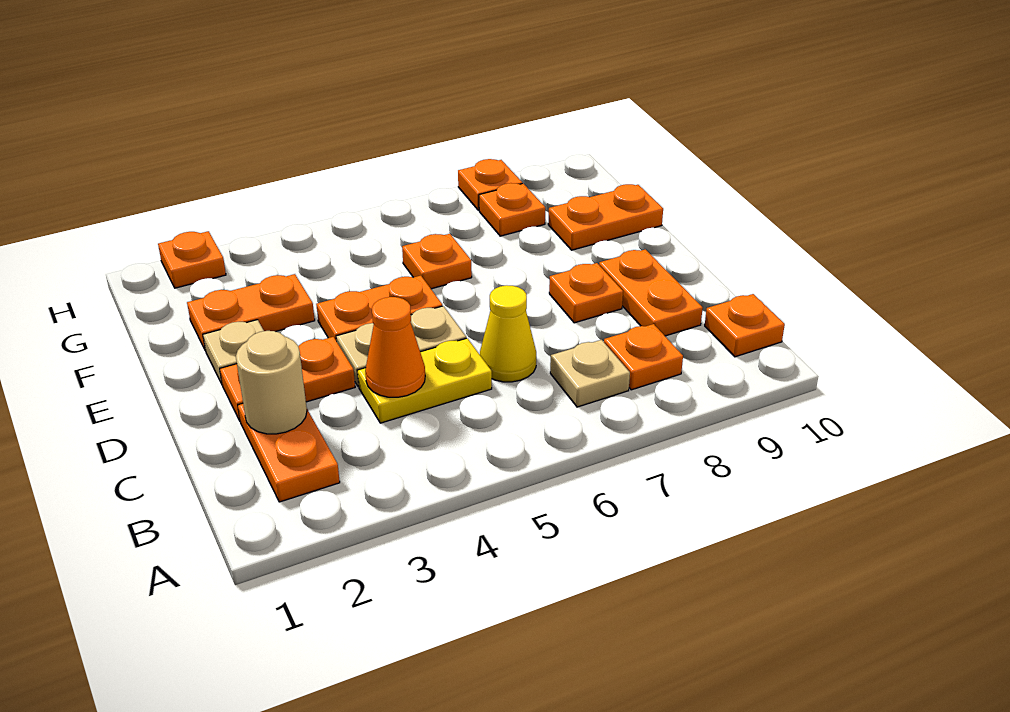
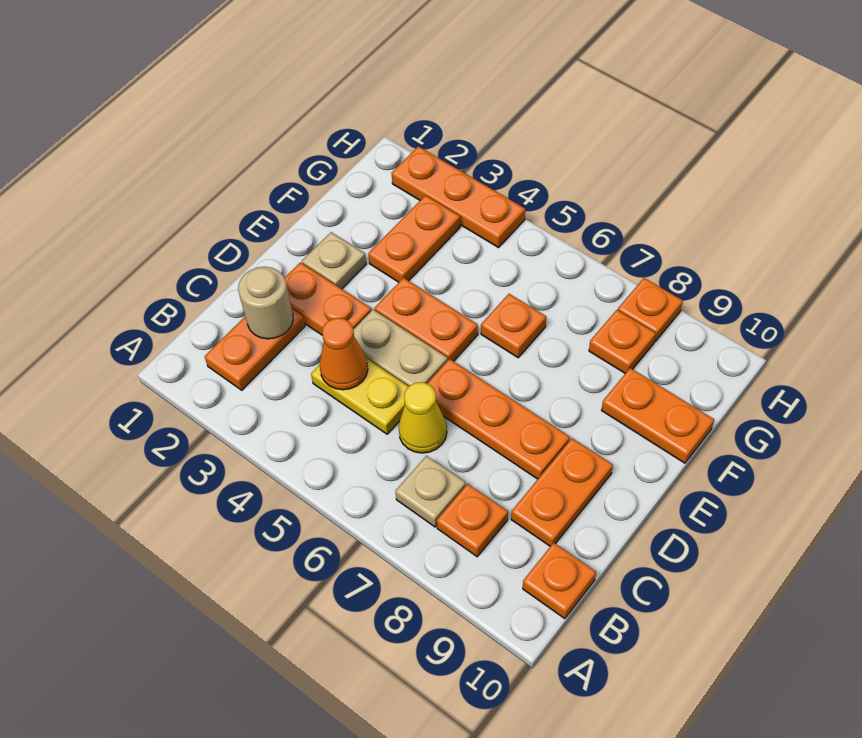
orange plate D8 level 1 -> orange plate D6:D8 level 1
orange plate F2:F3 level 1 -> orange plate F3:G3 level 1
orange plate H2 level 1 -> orange plate H2:H4 level 1

